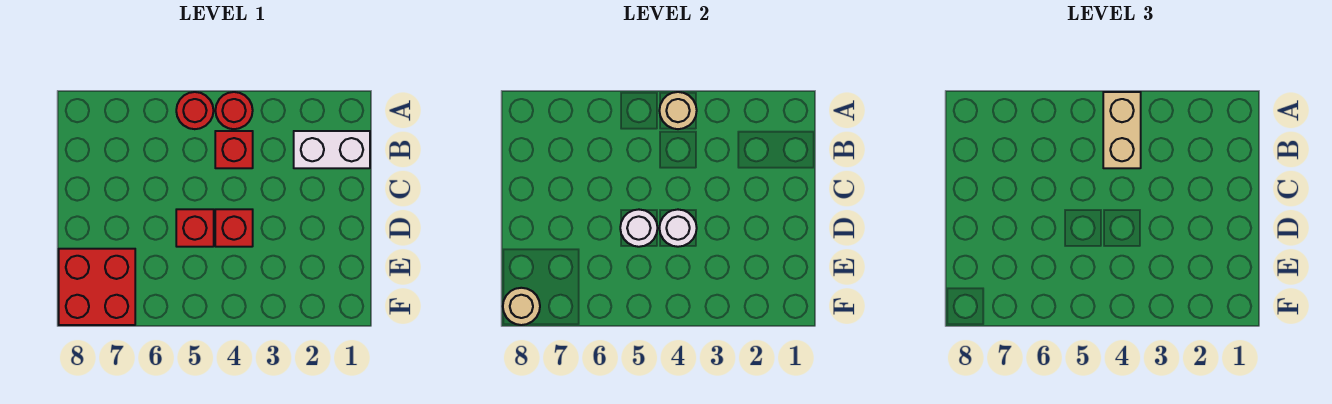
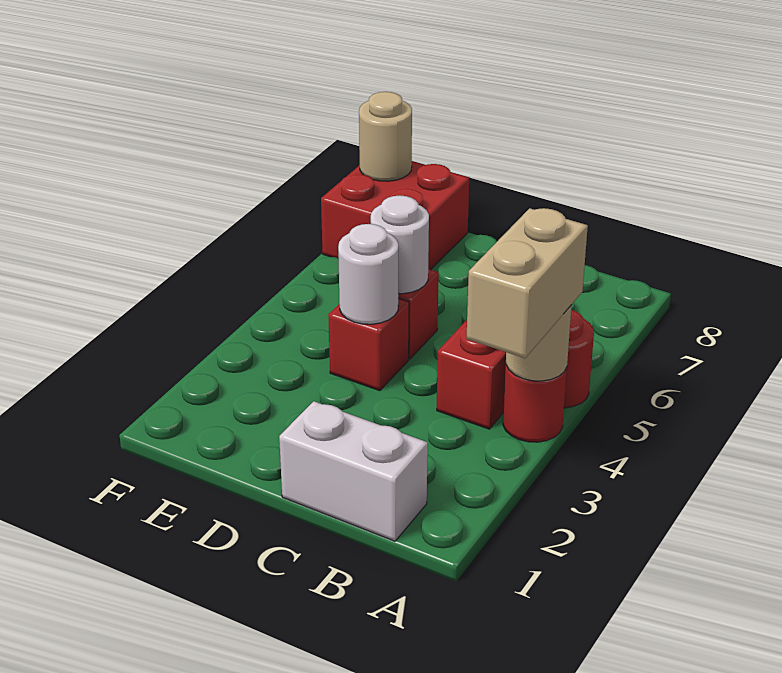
tan brick A4:B4 level 3 -> tan brick A3:A4 level 3
white brick B1:B2 level 1 -> white brick B1:C1 level 1

